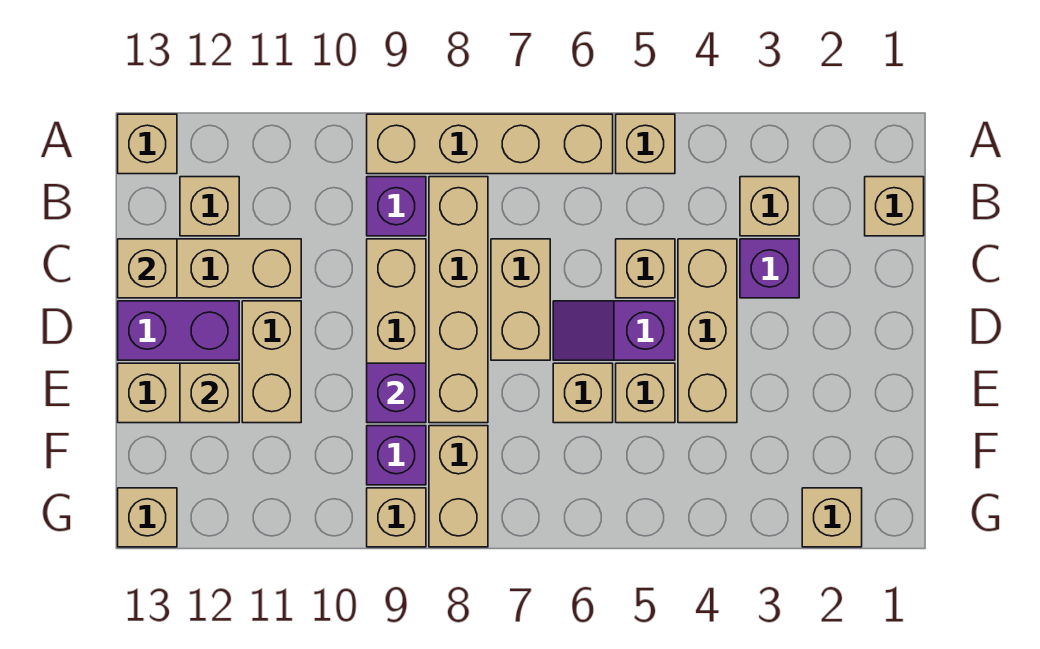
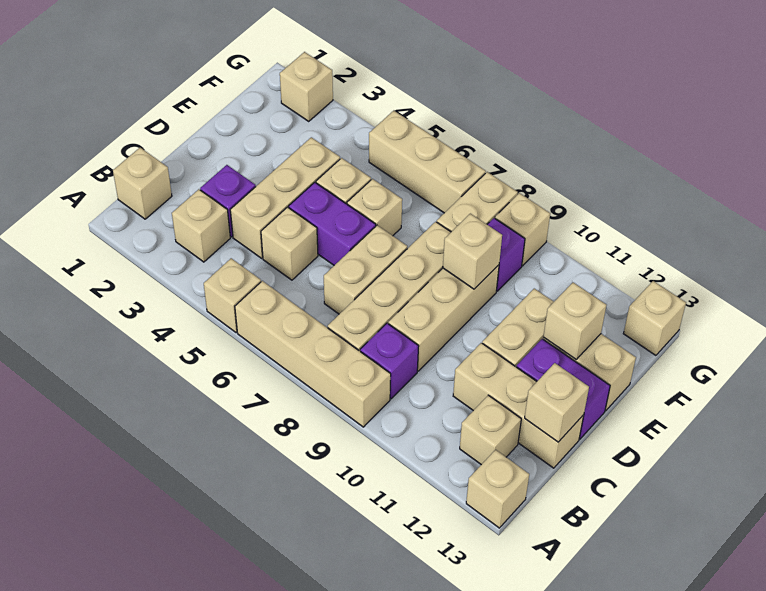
purple slope D5:D6 level 1 top 5 -> purple brick D5:D6 level 1
purple brick E9 level 2 -> tan brick E9 level 2
none -> tan brick G5:G7 level 1

